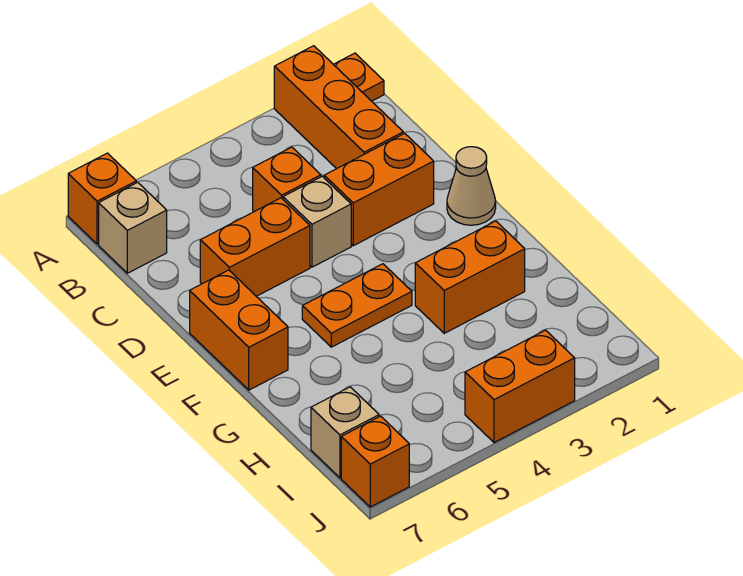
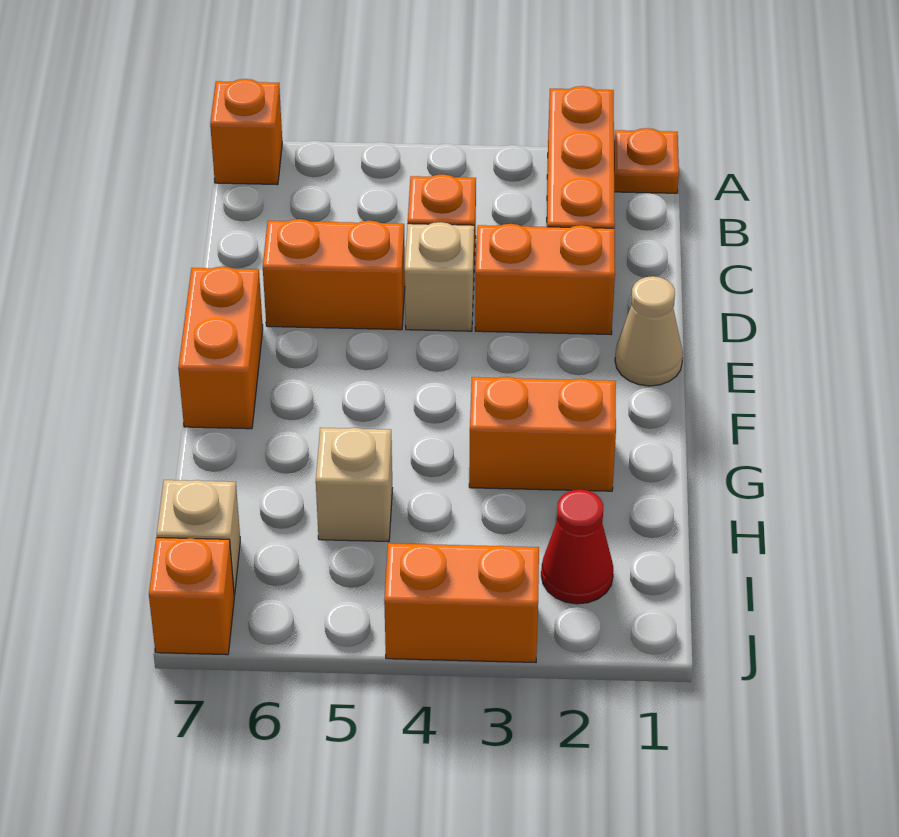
tan brick B7 level 1 -> tan brick H5 level 1
orange plate F4:F5 level 1 -> none
none -> red cone I2 level 1

